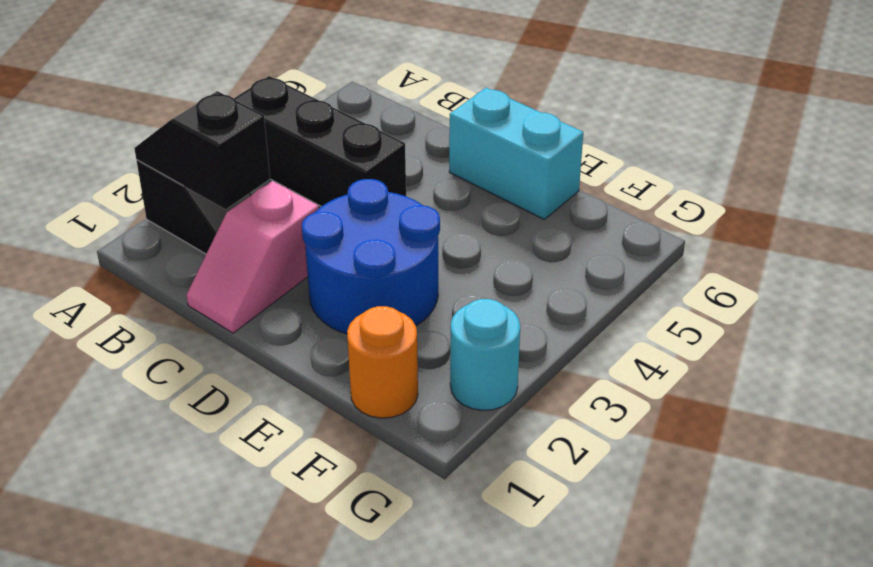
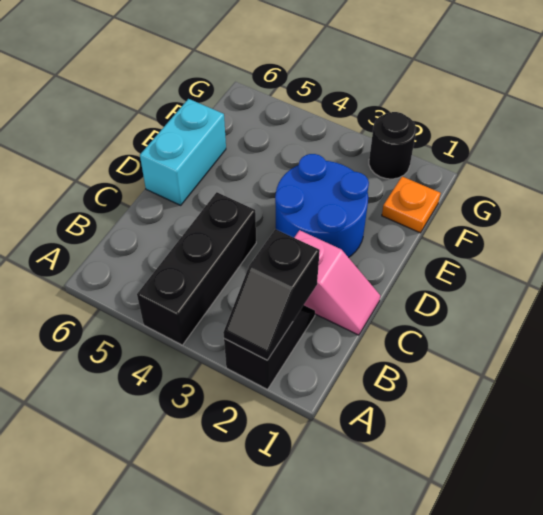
orange round brick F1 level 1 -> orange plate F1 level 1
cyan round brick G2 level 1 -> black round brick G2 level 1

